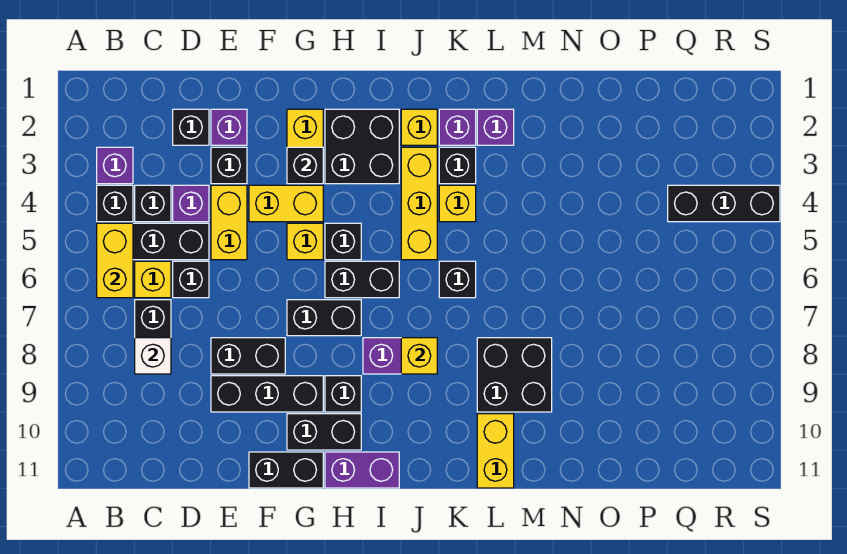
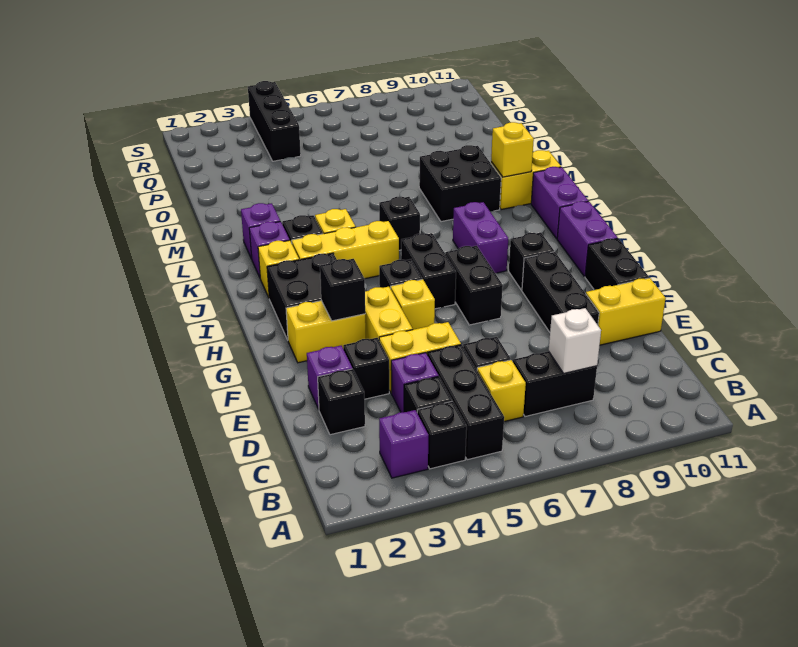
yellow brick B5:B6 level 2 -> yellow brick E10:E11 level 1
black brick E8:F8 level 1 -> none
black brick G10:H10 level 1 -> none
yellow brick J8 level 2 -> yellow brick L10 level 2
none -> purple brick J11:K11 level 1

